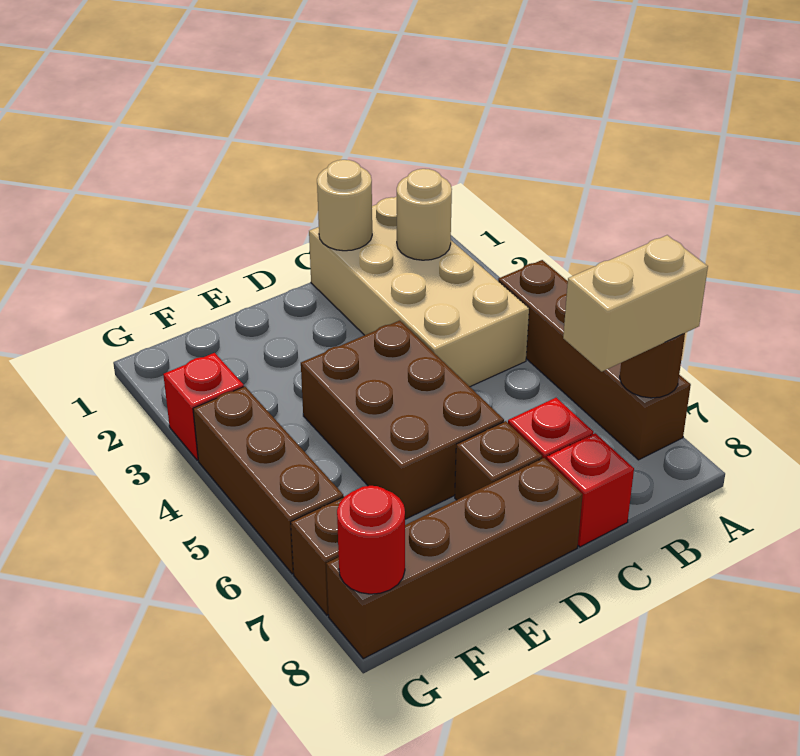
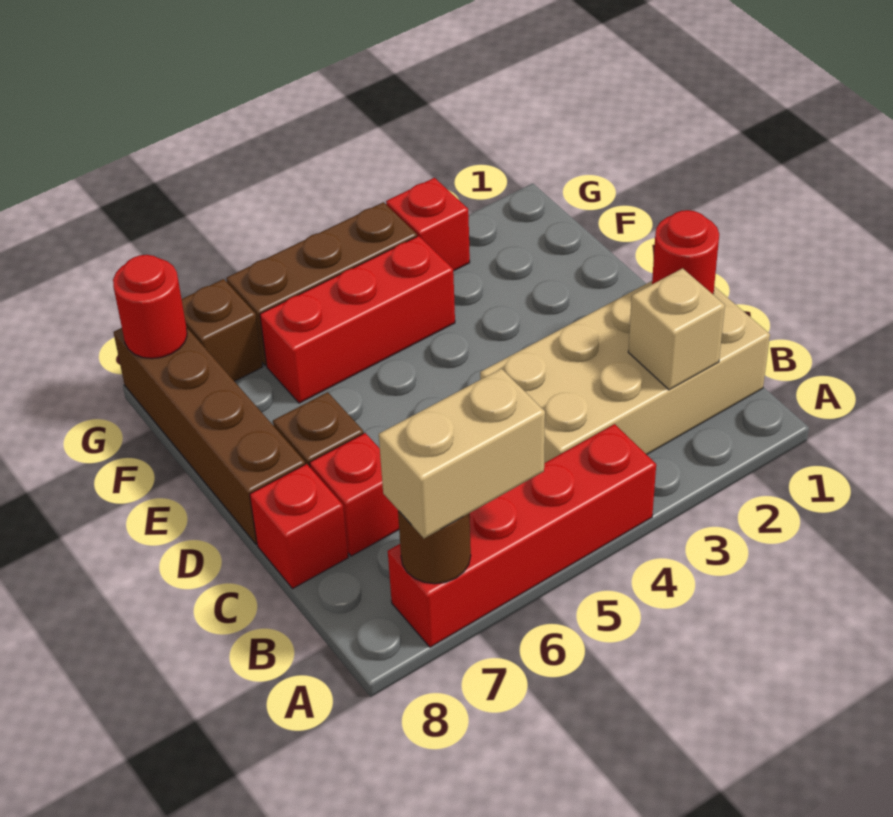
brown brick A4:A7 level 1 -> red brick A4:A7 level 1
tan brick A7:B7 level 3 -> tan brick A6:A7 level 3
tan round brick B2 level 2 -> tan brick B2 level 2
tan round brick C1 level 2 -> red round brick C1 level 2
brown brick D4:E6 level 1 -> none
none -> red brick F4:F6 level 1

